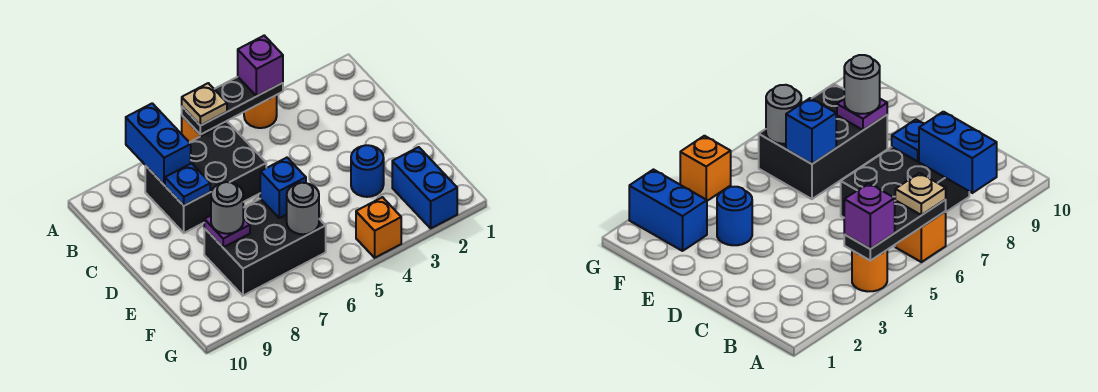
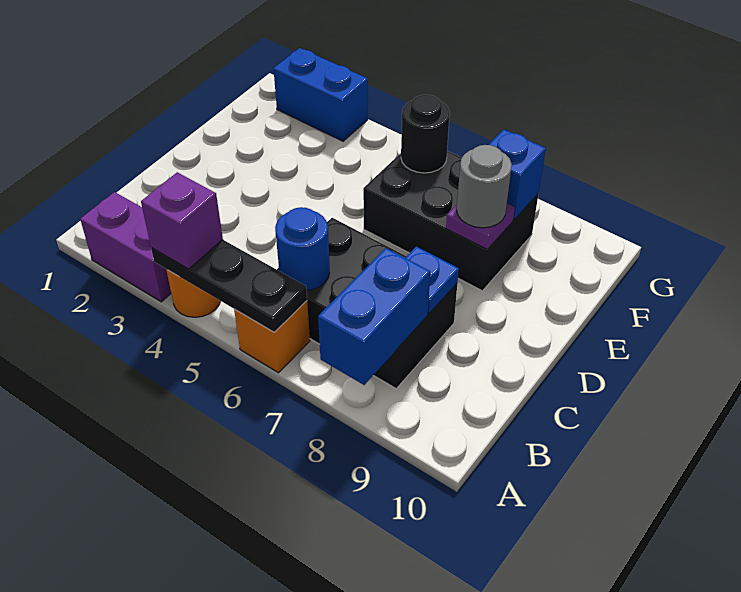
none -> purple brick A2:A3 level 1
tan plate A6 level 3 -> none
blue round brick E3 level 1 -> blue round brick B6 level 2
blue brick E6 level 2 -> blue brick F8 level 2
blue brick F2:G2 level 1 -> blue brick G2:G3 level 1
grey round brick F6 level 2 -> black round brick F6 level 2
orange brick G4 level 1 -> none

